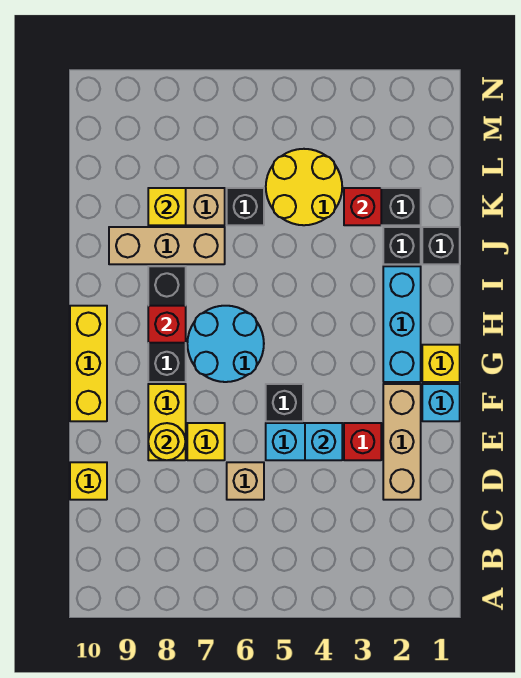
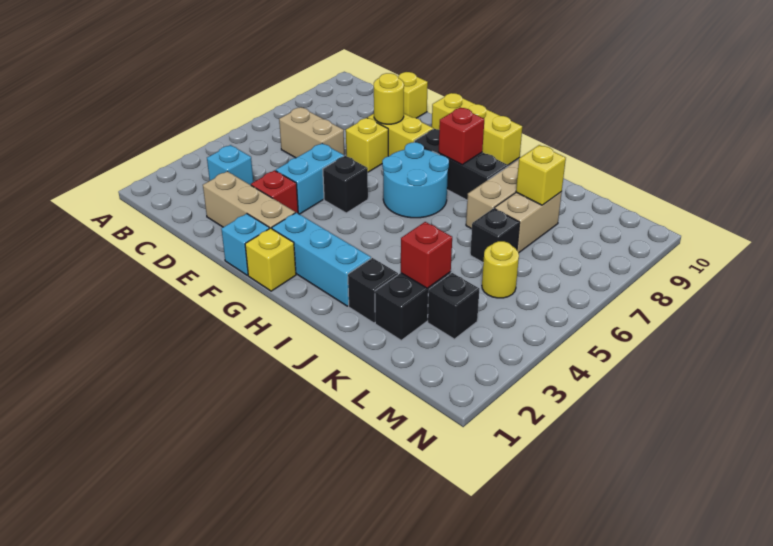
tan brick D6 level 1 -> tan brick C6:D6 level 1
cyan brick E4 level 2 -> cyan brick C3 level 1
black brick J1 level 1 -> black brick L3 level 1
yellow round brick K4:L5 level 1 -> yellow round brick L5 level 1

